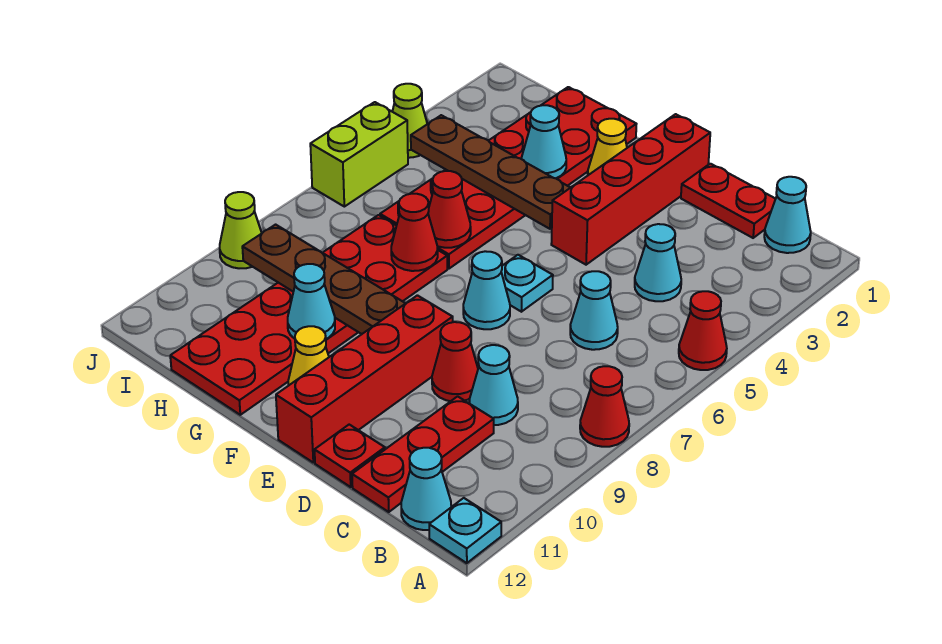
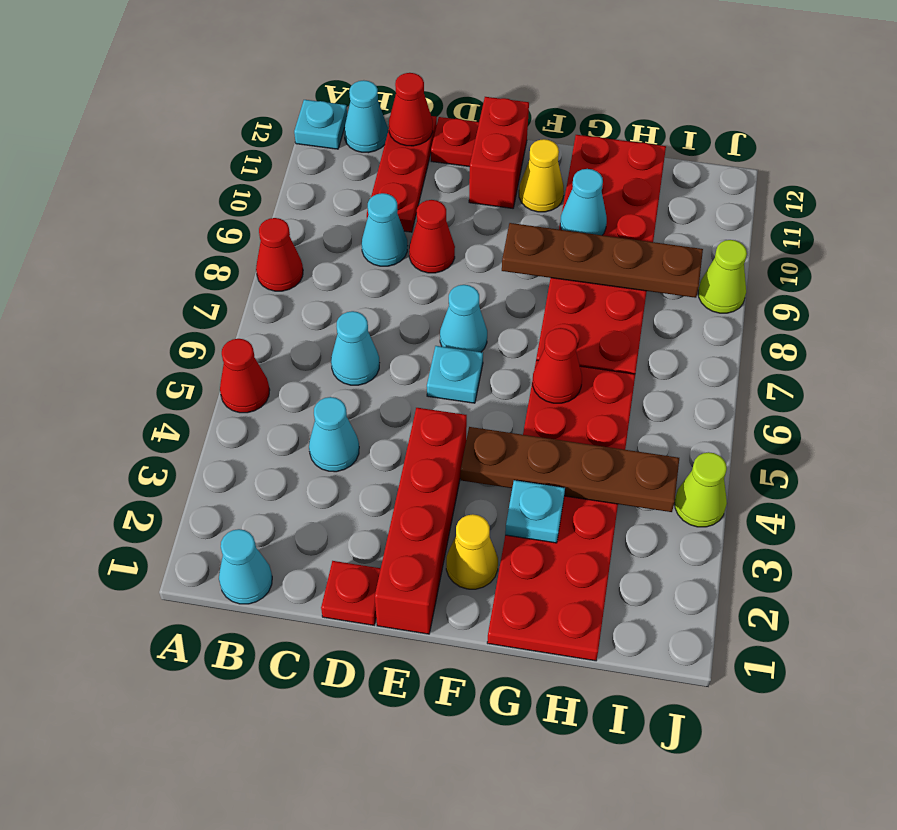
red plate C1:D1 level 1 -> red plate D1 level 1
red brick E9:E12 level 1 -> red brick E11:E12 level 1
cyan cone G3 level 2 -> cyan plate G3 level 2
red cone G7 level 2 -> red cone C12 level 2
lime brick J5:J6 level 1 -> none

